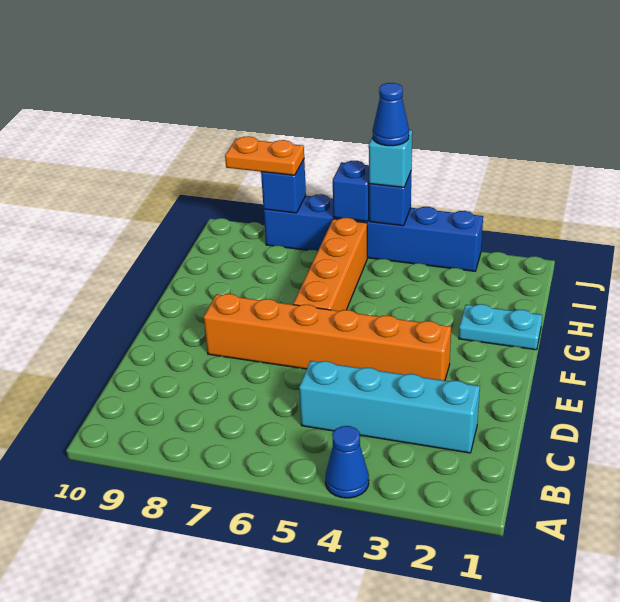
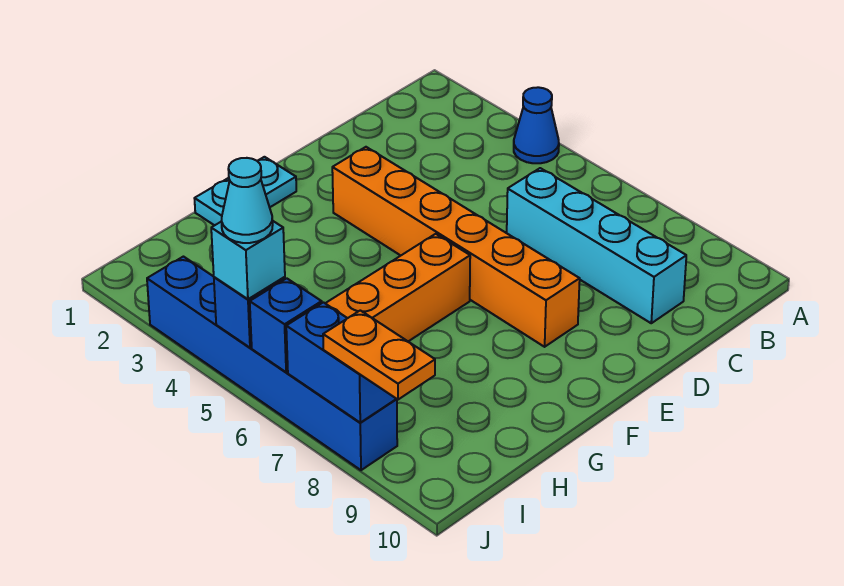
cyan brick C2:C5 level 1 -> cyan brick C6:C9 level 1
cyan plate G1:G2 level 1 -> cyan plate F1:G1 level 1
blue cone J5 level 4 -> cyan cone J5 level 4
blue brick J8 level 2 -> blue brick J7:J8 level 2

